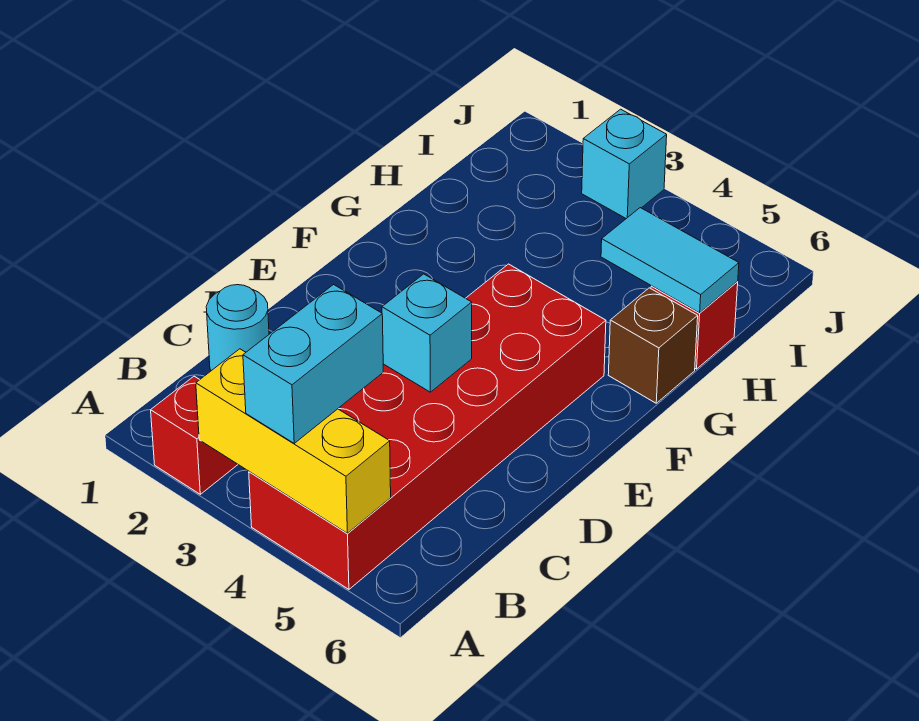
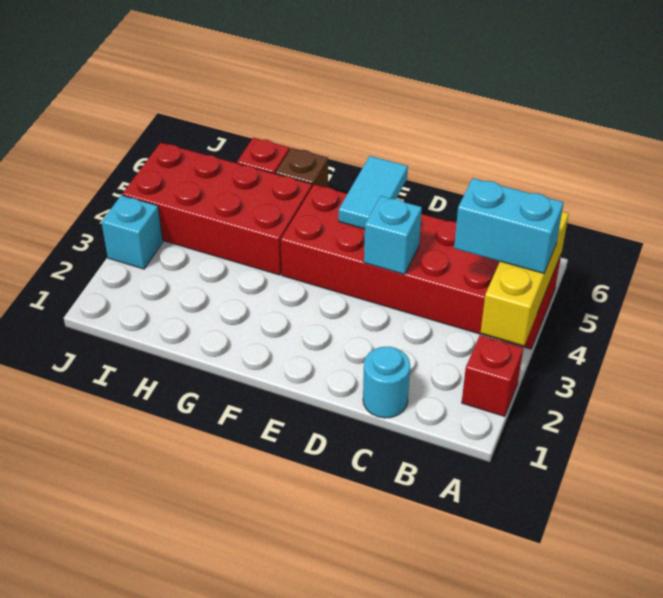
none -> red brick G4:J5 level 1
cyan tile H5:H6 level 2 -> cyan tile E5:E6 level 2

